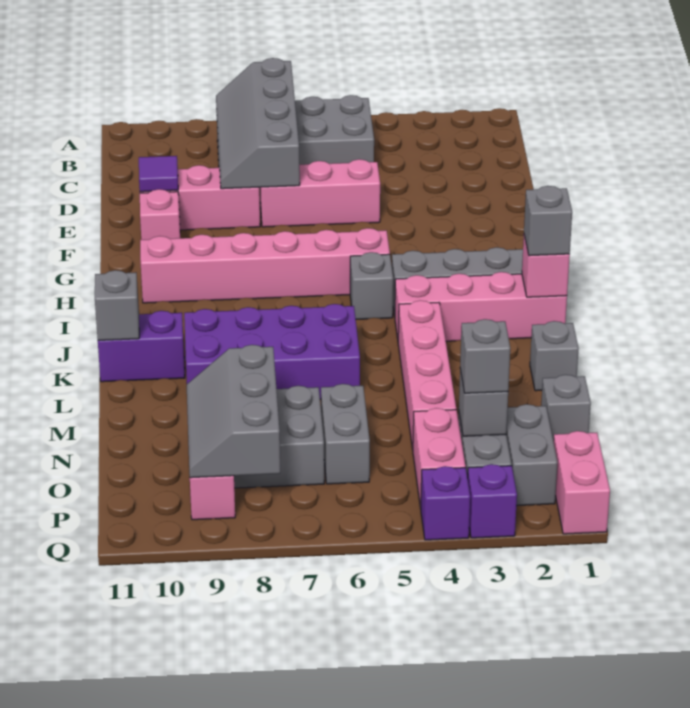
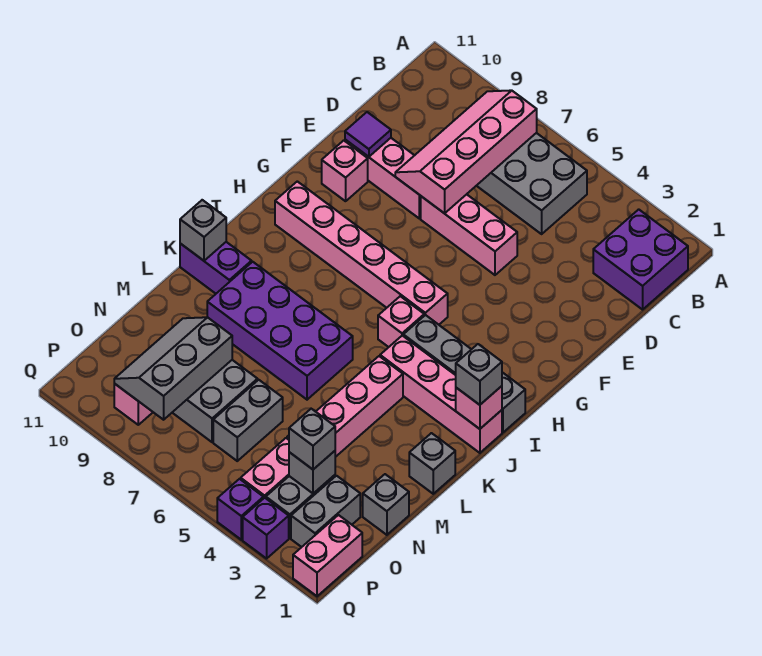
none -> purple brick B1:C2 level 1
grey slope B7:E8 level 2 top 7 -> pink slope B7:E8 level 2 top 7
grey brick I5 level 1 -> pink brick I5 level 1

